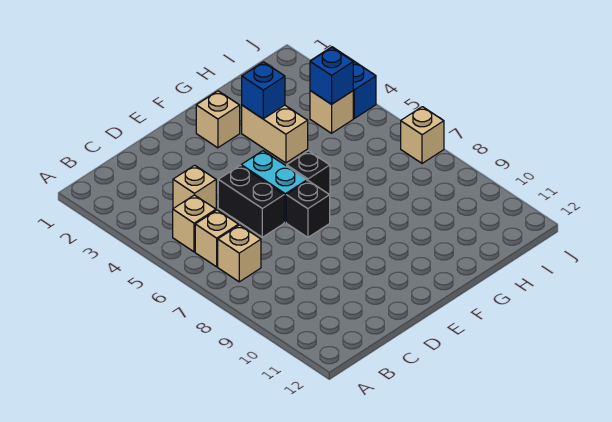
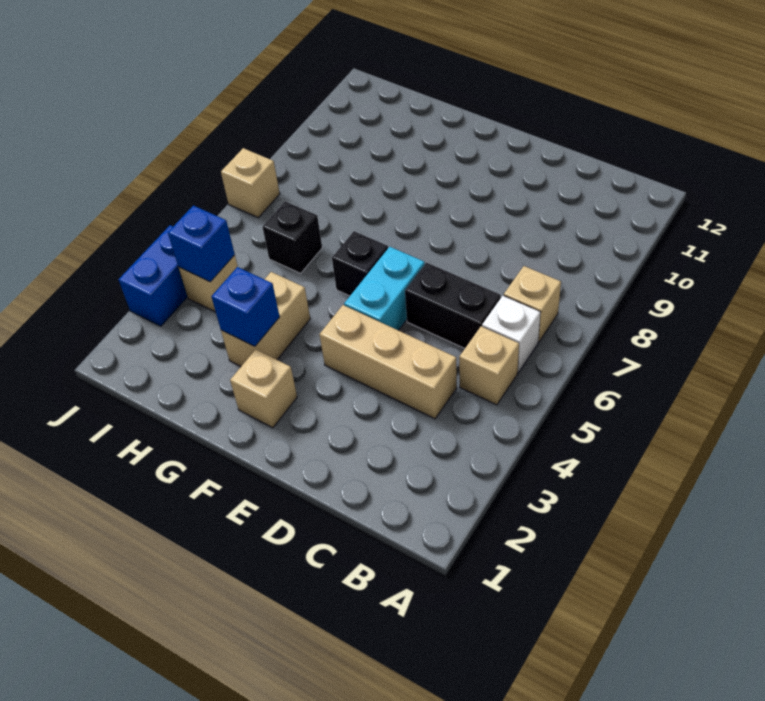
tan brick B6 level 1 -> white brick B6 level 1
tan brick C4 level 1 -> tan brick C4:E4 level 1
black brick D5:D6 level 1 -> black brick C6:D6 level 1
black brick E7 level 1 -> black brick H6 level 1

